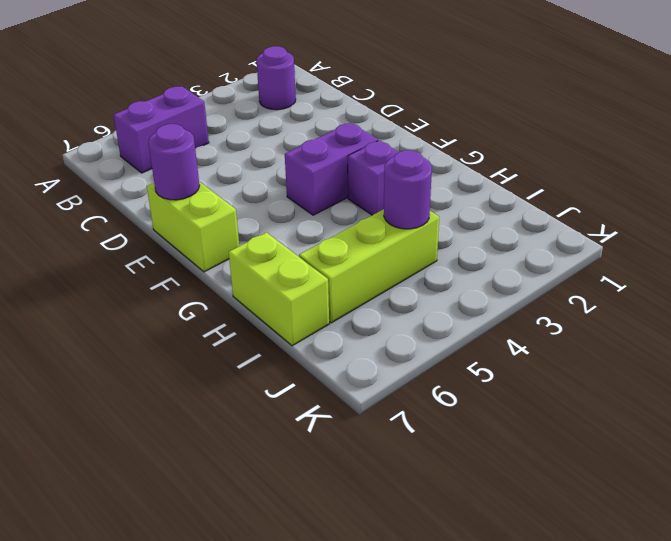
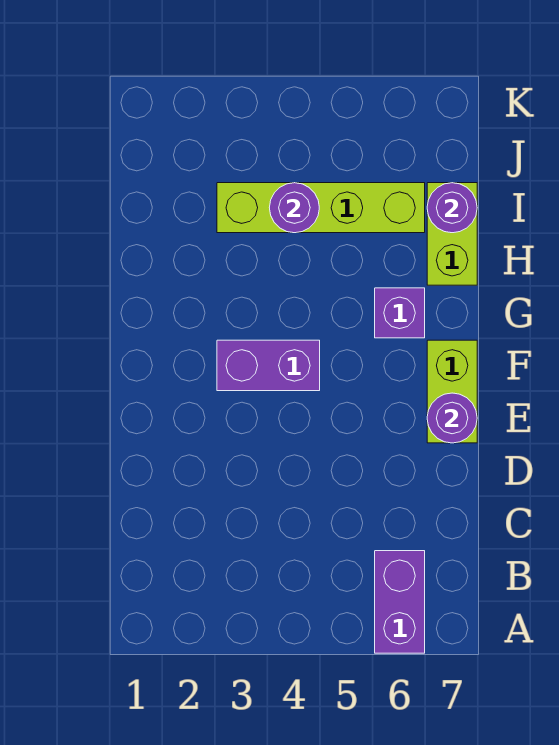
purple round brick B2 level 1 -> purple round brick I7 level 2
purple brick B5:B6 level 1 -> purple brick A6:B6 level 1
purple brick G3 level 1 -> purple brick G6 level 1
lime brick I4:I6 level 1 -> lime brick I3:I6 level 1

